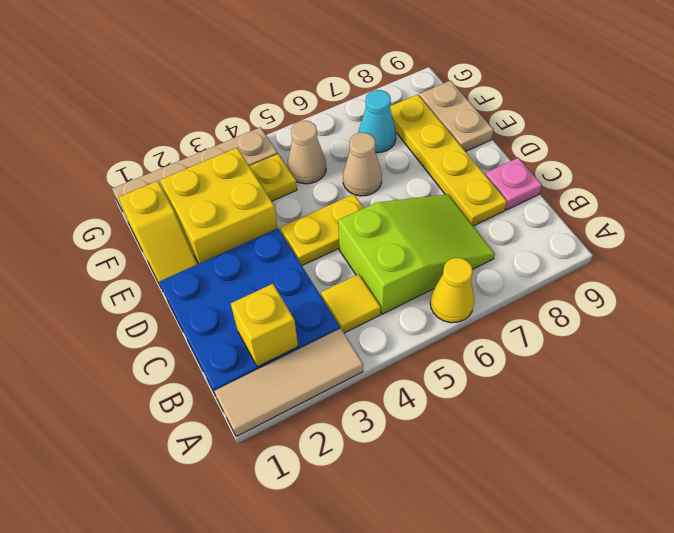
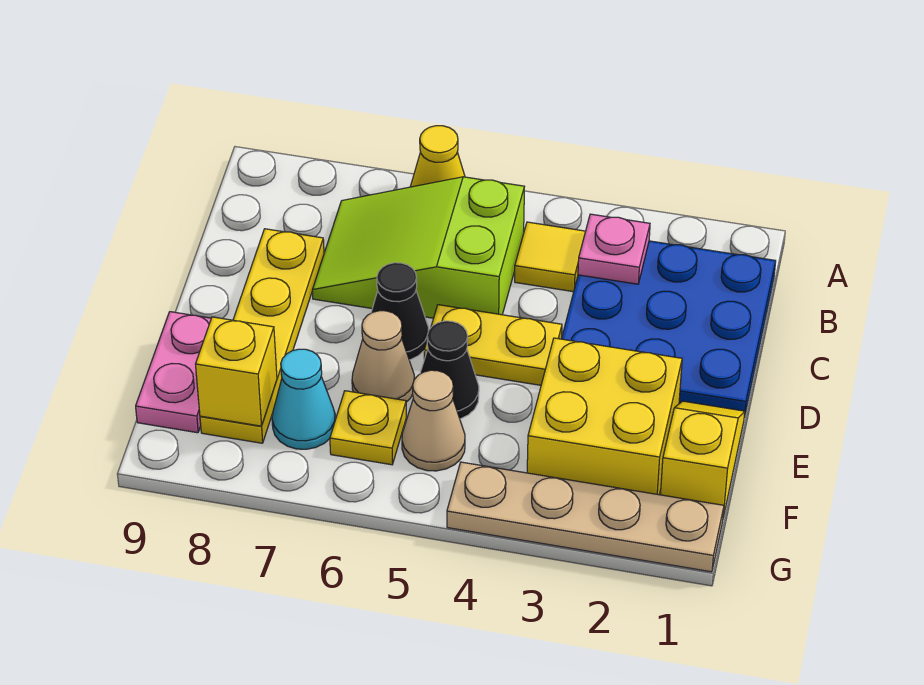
tan tile A1:A3 level 1 -> none
yellow brick B2 level 2 -> yellow brick F8 level 2
pink plate C9 level 1 -> pink plate B3 level 2
none -> black cone D6 level 1
none -> black cone E5 level 1
tan plate E9:F9 level 1 -> pink plate E9:F9 level 1
yellow plate F4 level 1 -> yellow plate F6 level 1

